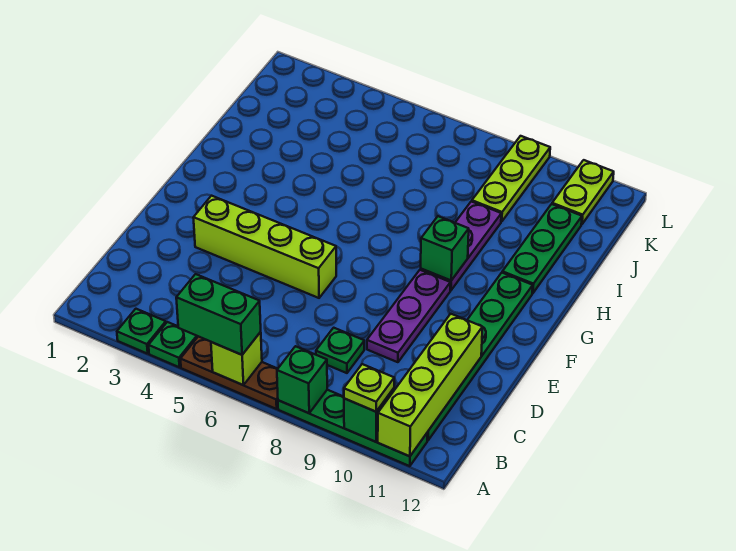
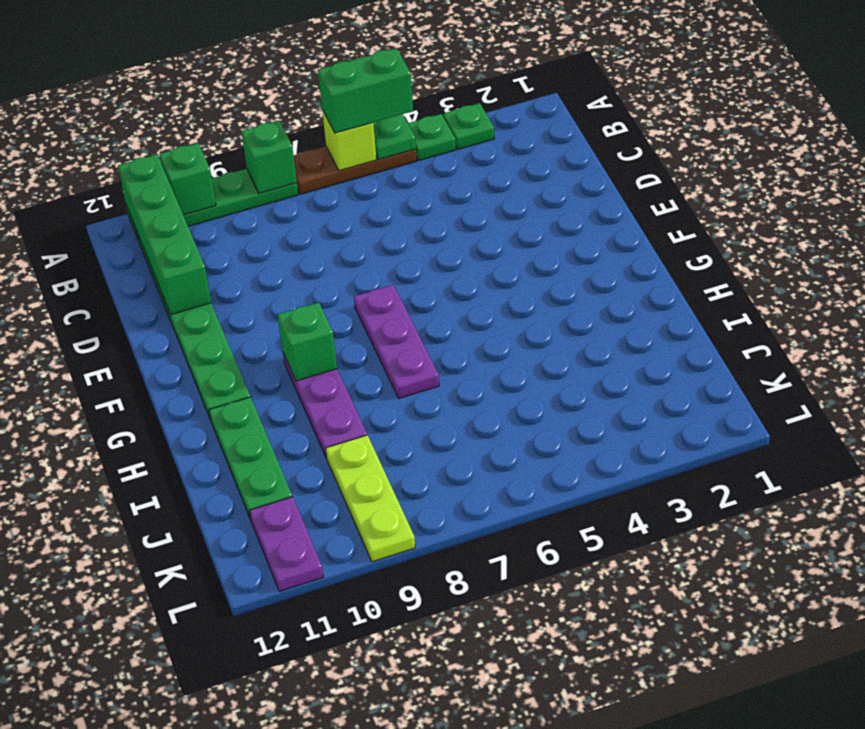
lime plate A10 level 3 -> none
lime brick A11:D11 level 2 -> green brick A11:D11 level 2
green plate C8 level 1 -> green plate A5 level 2
purple plate D9:F9 level 1 -> purple plate F7:H7 level 1
lime brick E3:E6 level 1 -> none
lime plate K11:L11 level 1 -> purple plate K11:L11 level 1

